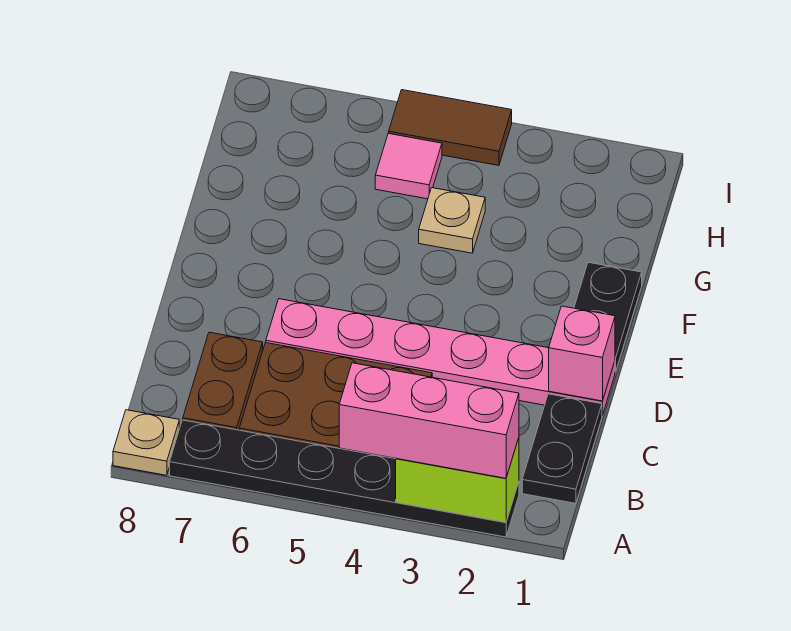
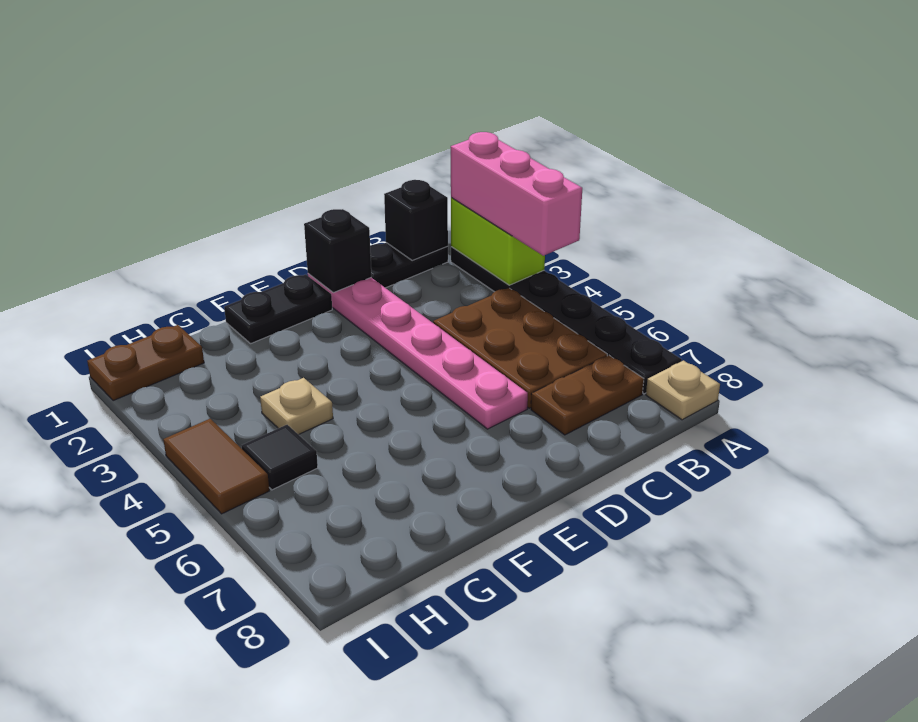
none -> black brick B1 level 2
pink brick D1 level 2 -> black brick D1 level 2
none -> brown plate H1:I1 level 1
pink tile H5 level 1 -> black tile H5 level 1

